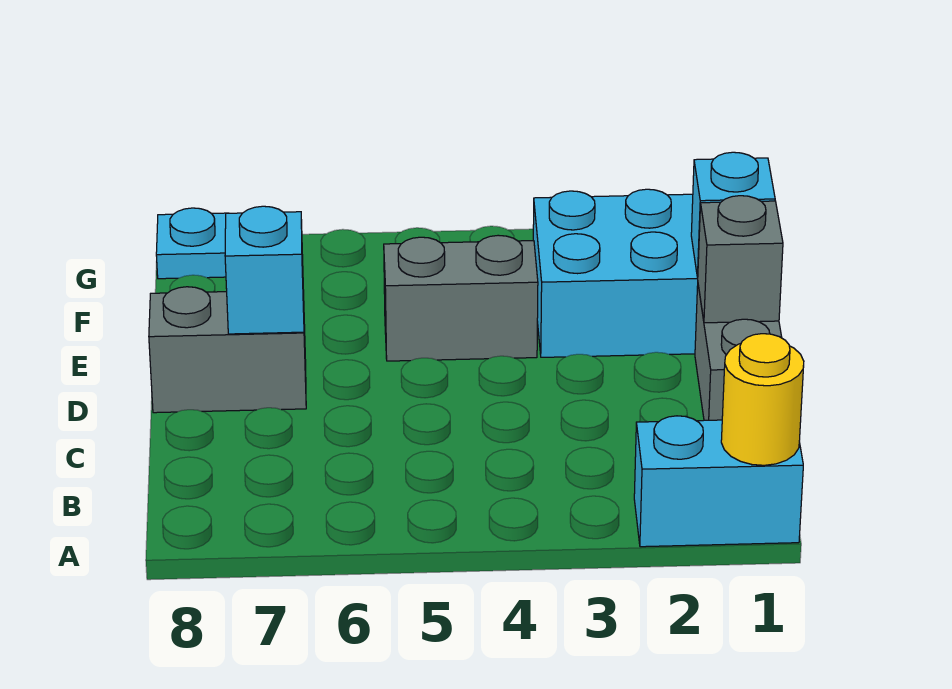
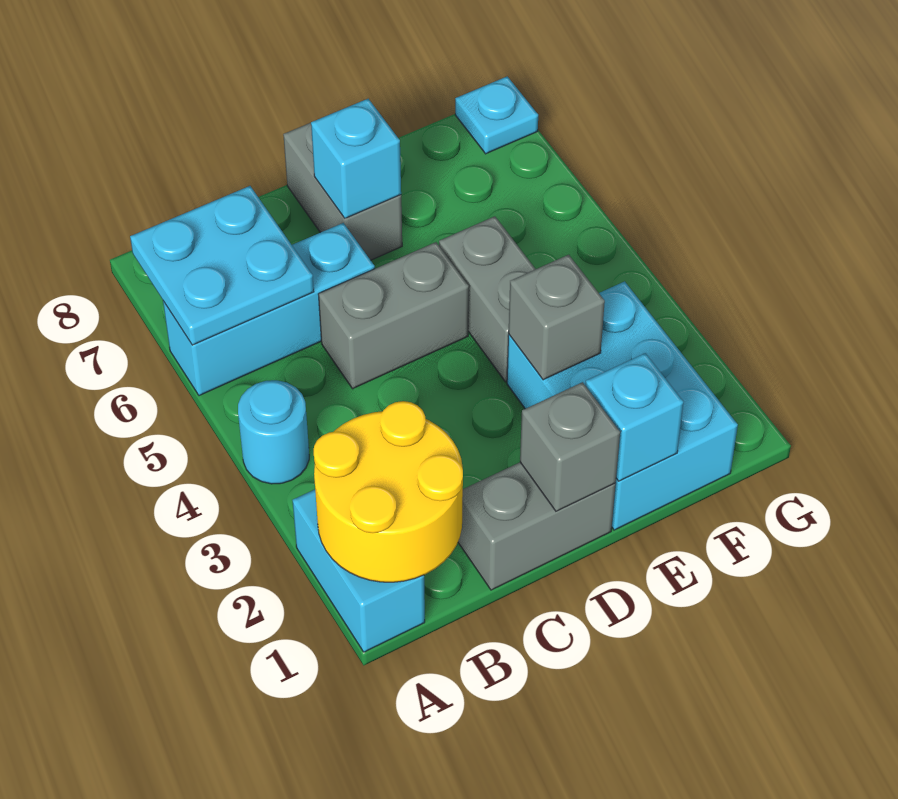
yellow round brick A1 level 2 -> yellow round brick A1:B2 level 2
none -> cyan round brick A4 level 1
none -> cyan brick A6:C6 level 1
none -> cyan plate A6:B7 level 2
none -> grey brick C5:D5 level 1
none -> grey brick E3 level 2

